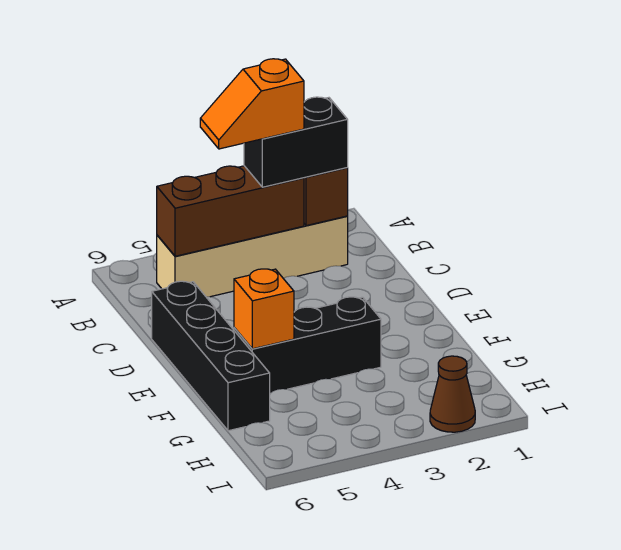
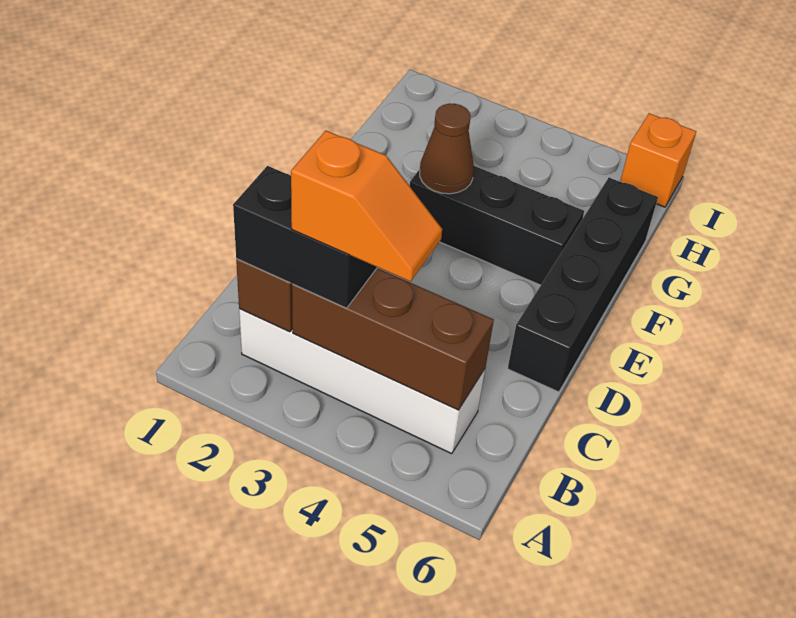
tan brick B2:B5 level 1 -> white brick B2:B5 level 1
orange brick F5 level 2 -> orange brick I6 level 1
brown cone I2 level 1 -> brown cone F3 level 2

